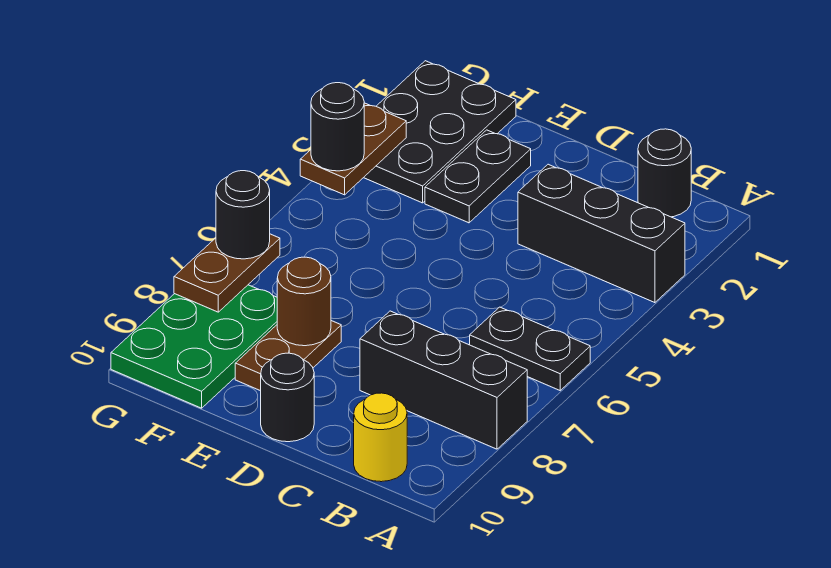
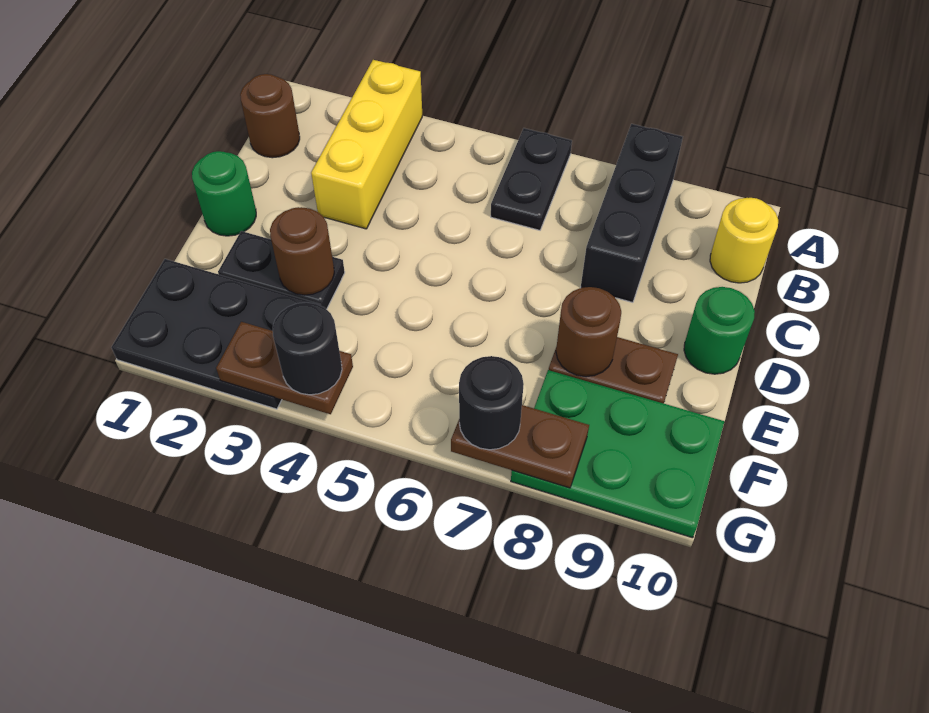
black brick A3:C3 level 1 -> yellow brick A3:C3 level 1
black round brick B1 level 1 -> brown round brick B1 level 1
none -> green round brick D1 level 1
black round brick D10 level 1 -> green round brick D10 level 1
none -> brown round brick E3 level 2

